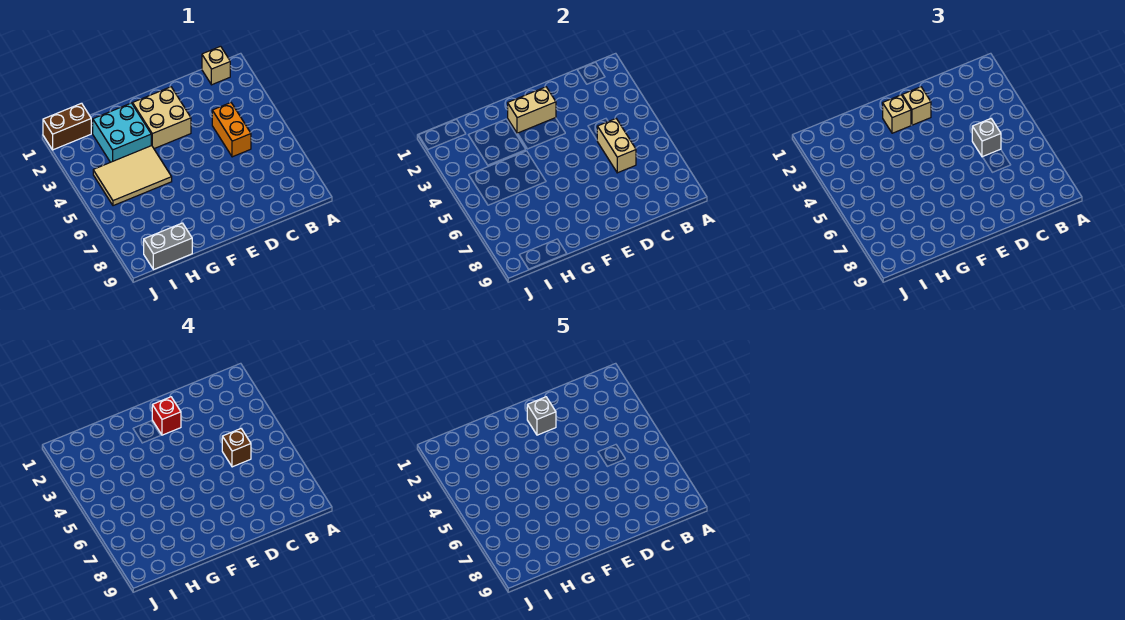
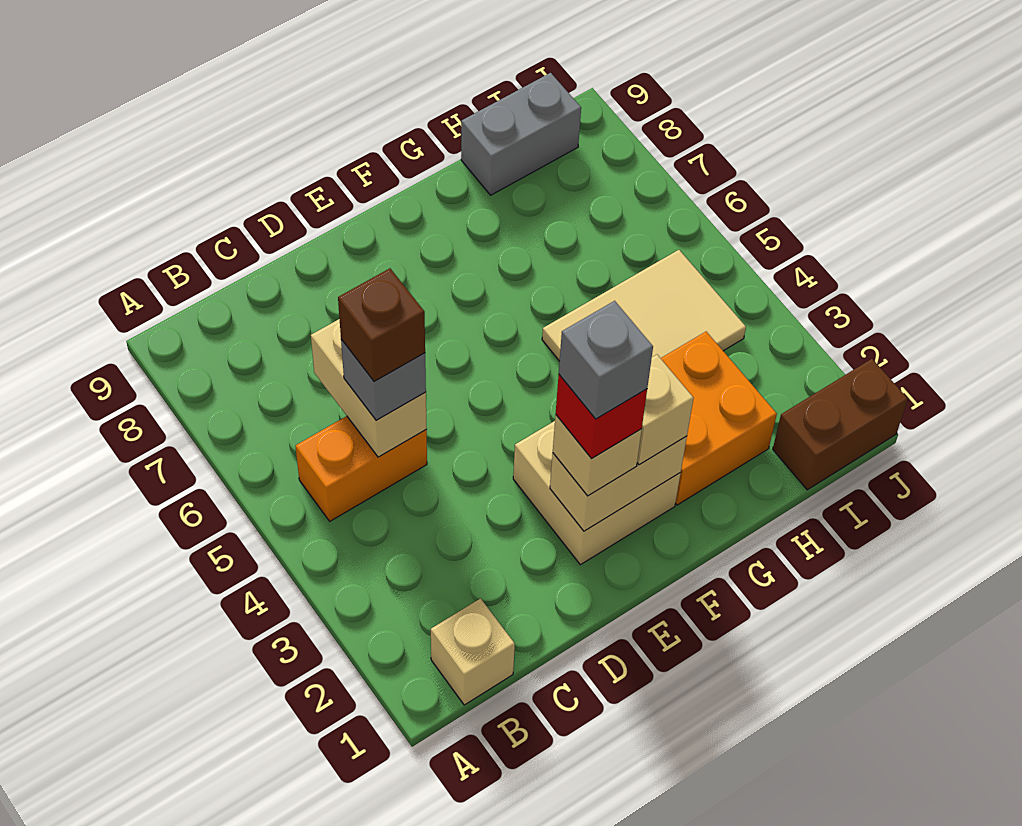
orange brick C4:C5 level 1 -> orange brick B5:C5 level 1
cyan brick G2:H3 level 1 -> orange brick G2:H3 level 1

